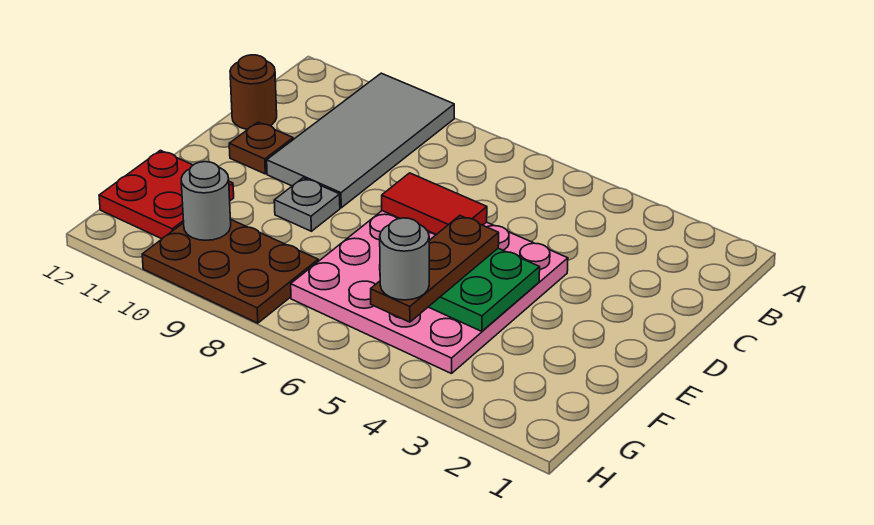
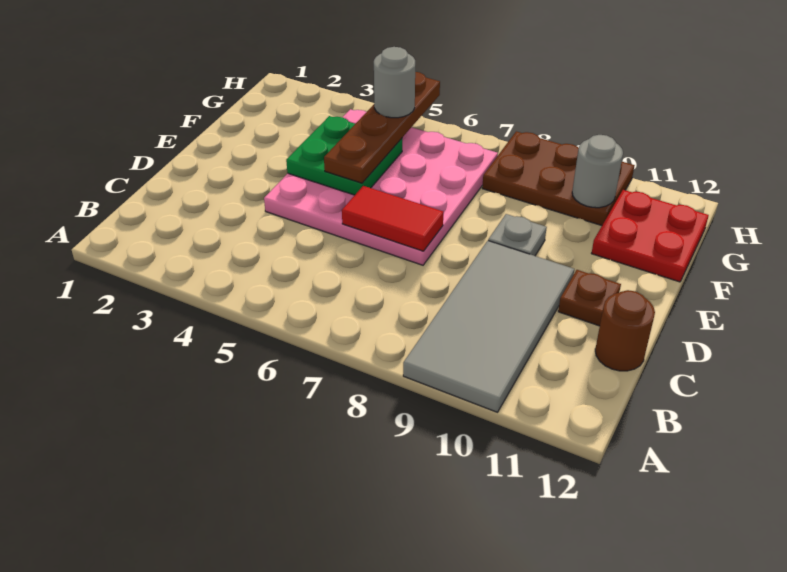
brown plate E5:G5 level 3 -> brown plate E5:H5 level 3

